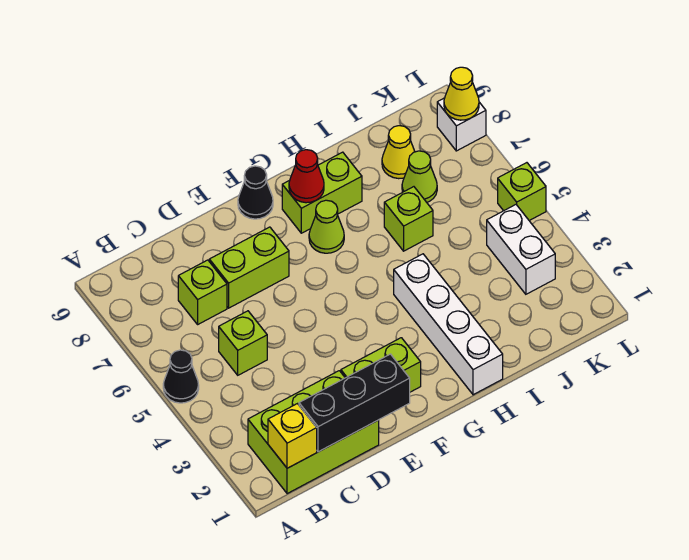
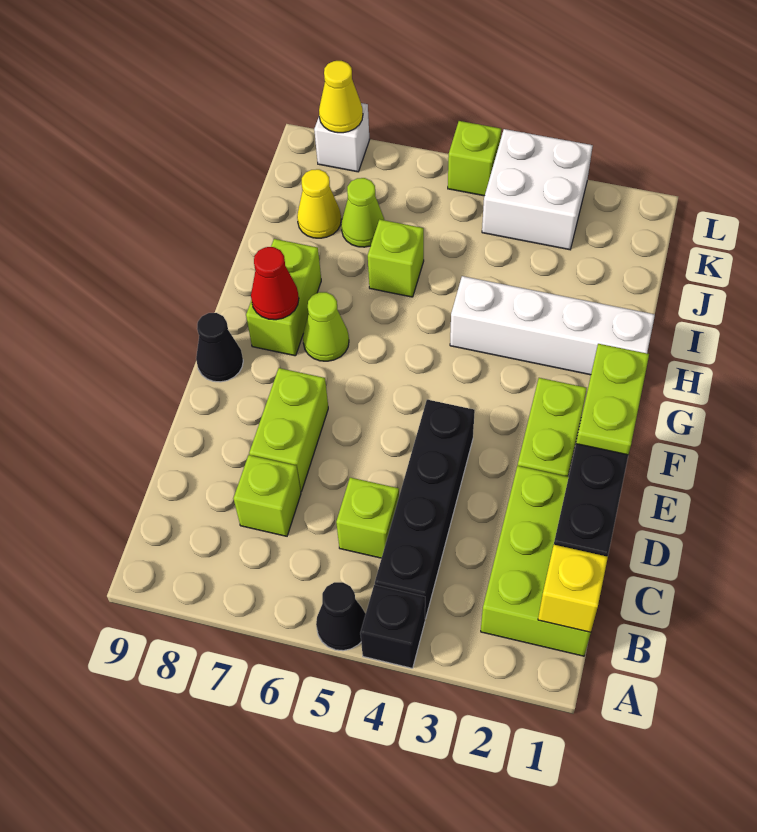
none -> black brick A4 level 1
none -> black brick B4:E4 level 1
none -> lime plate E1:F1 level 3
white brick K3:K4 level 1 -> white brick K3:L4 level 1

